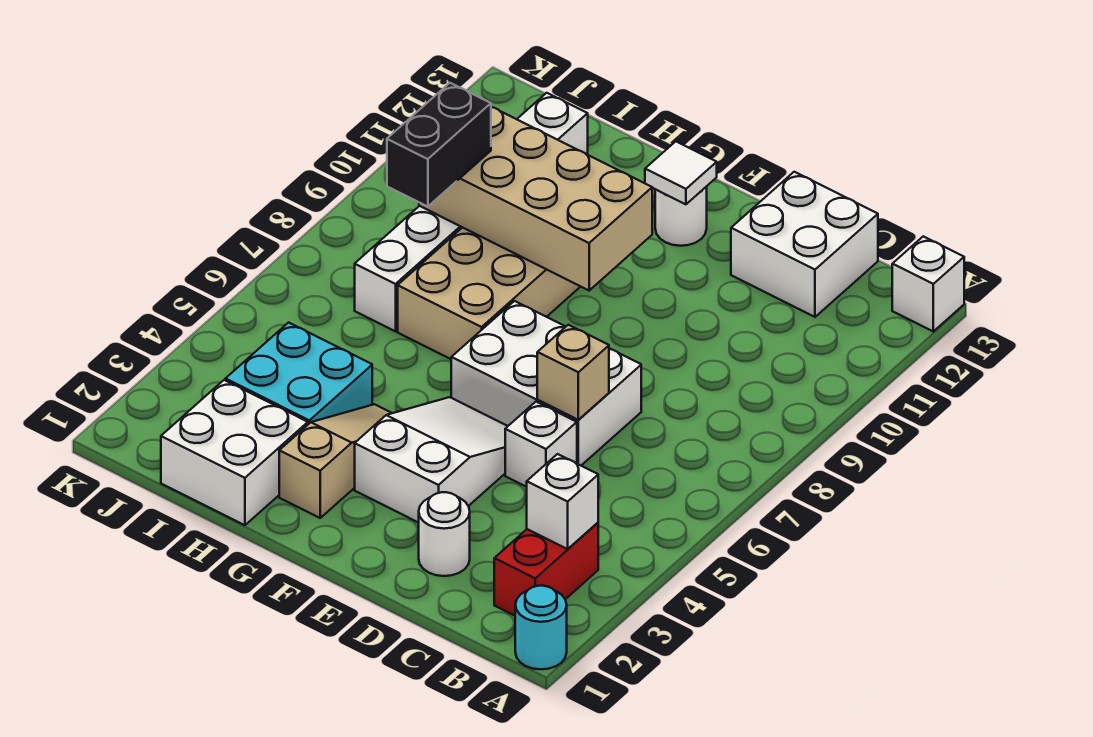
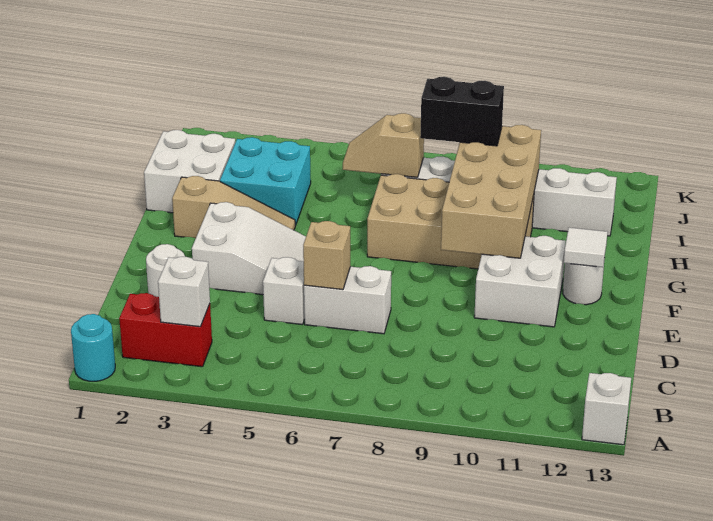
white brick C12:D13 level 1 -> white brick E10:F11 level 1
white brick D6:F7 level 1 -> white brick D6:D7 level 1
none -> tan slope I6:I7 level 2 top 7

